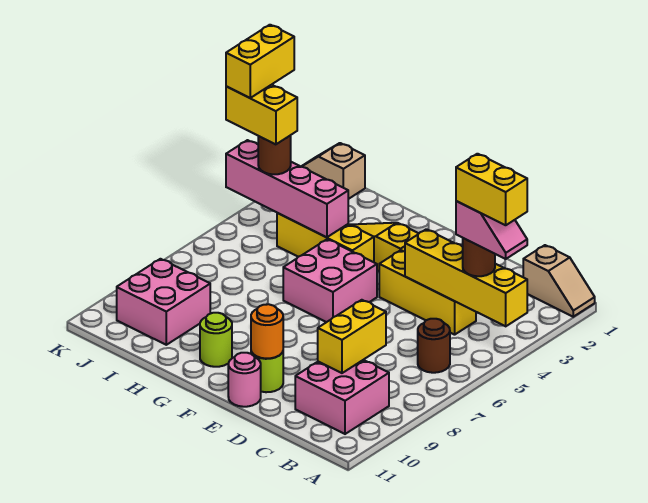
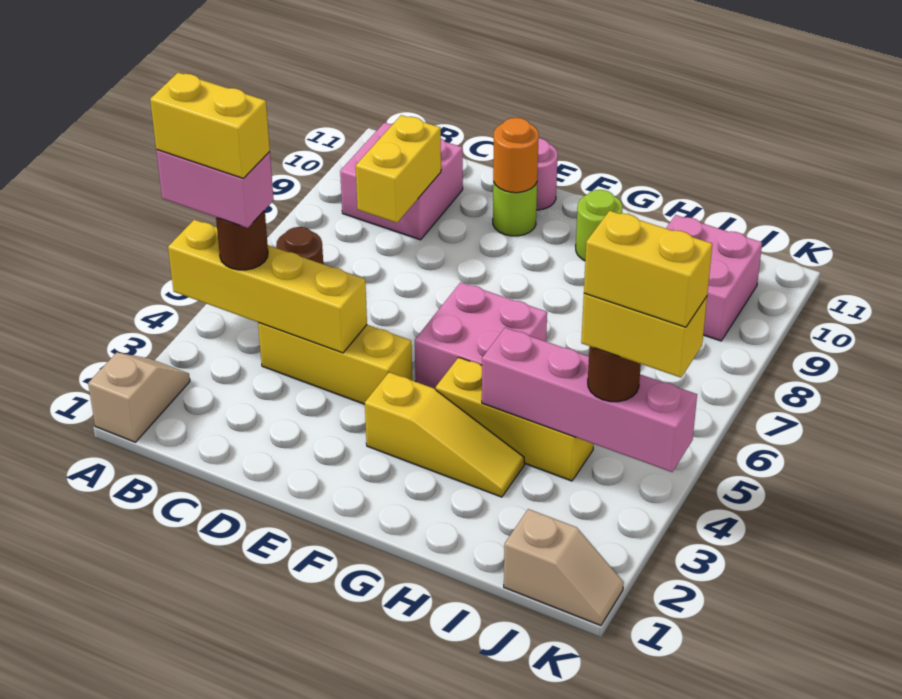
tan slope A1:B1 level 1 top B -> tan slope A1:A2 level 1 top 1
pink slope A4:B4 level 4 top B -> pink brick A4:B4 level 4
yellow brick K3:K4 level 5 -> yellow brick J4:K4 level 5

